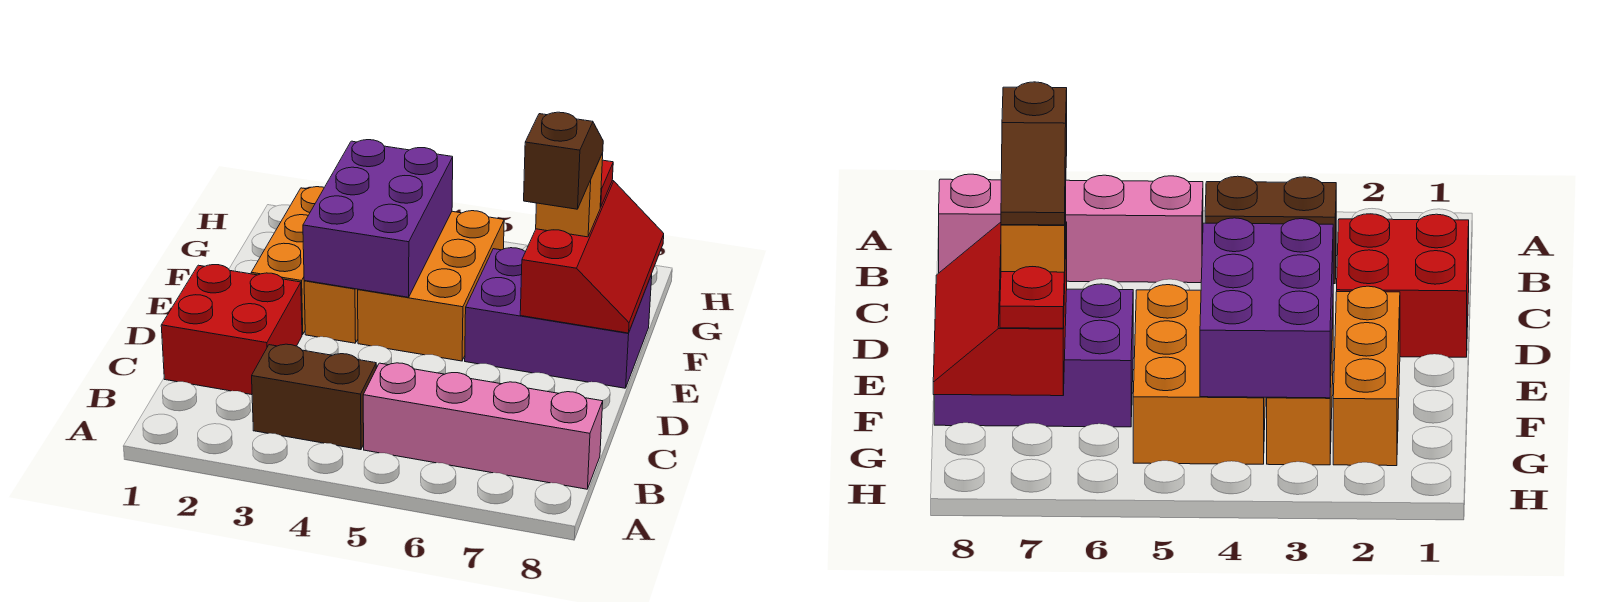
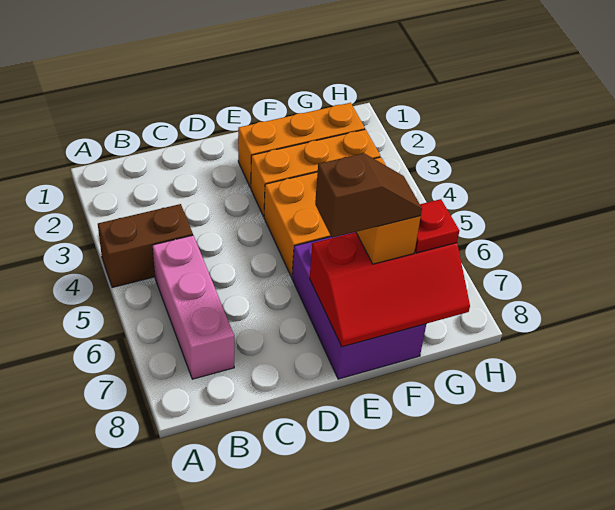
brown brick B3:B4 level 1 -> brown brick A4:B4 level 1
pink brick B5:B8 level 1 -> pink brick B5:B7 level 1
red brick C1:D2 level 1 -> none
purple brick E3:G4 level 2 -> none

